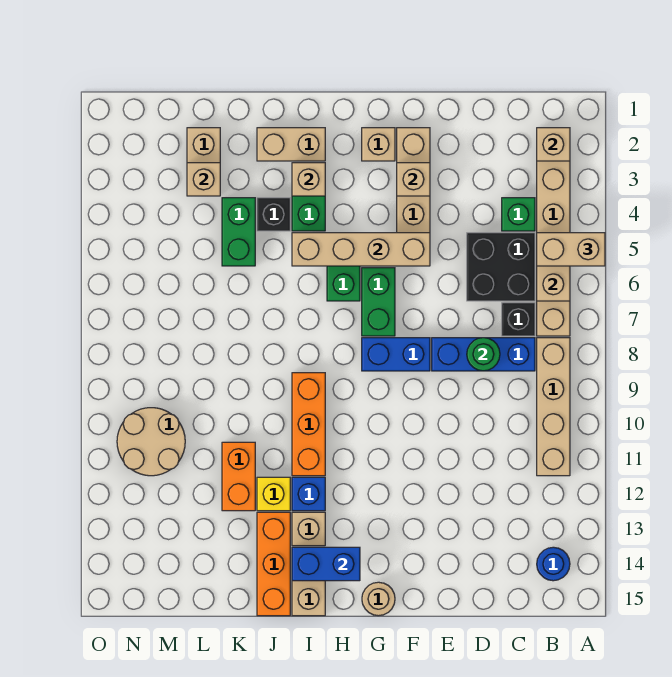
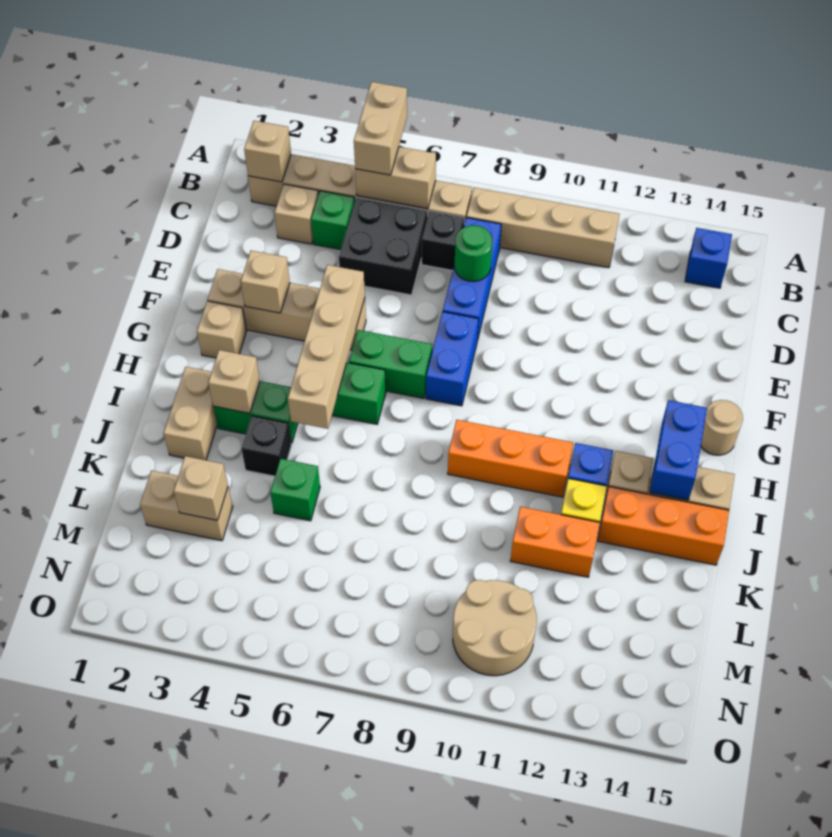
blue round brick B14 level 1 -> blue brick B14 level 1
none -> tan brick C3 level 1
green brick K4:K5 level 1 -> green brick K5 level 1

